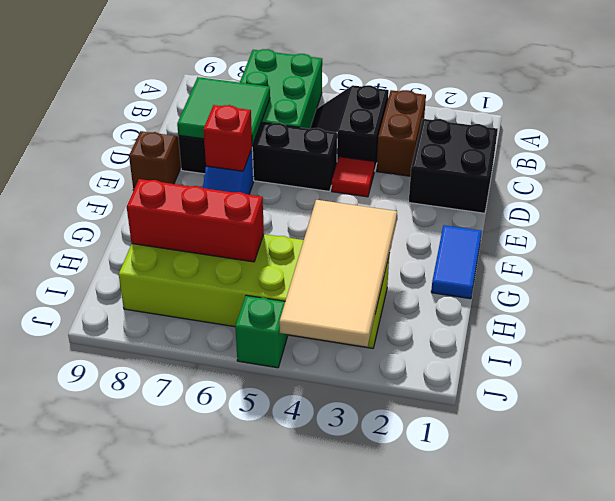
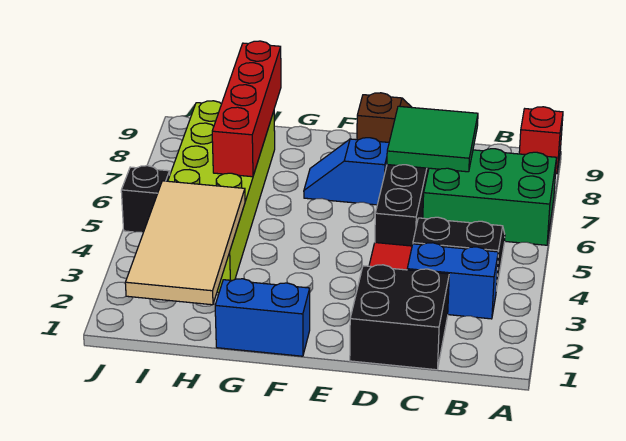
brown brick B3:C3 level 1 -> blue brick B3:C3 level 1
red brick E7 level 2 -> red brick A9 level 1
blue tile F1:G1 level 1 -> blue brick F1:G1 level 1
tan tile G3:J4 level 2 -> tan tile H1:I4 level 2
red brick H6:H8 level 2 -> red brick H6:H9 level 2
green brick J5 level 1 -> black brick J5 level 1

